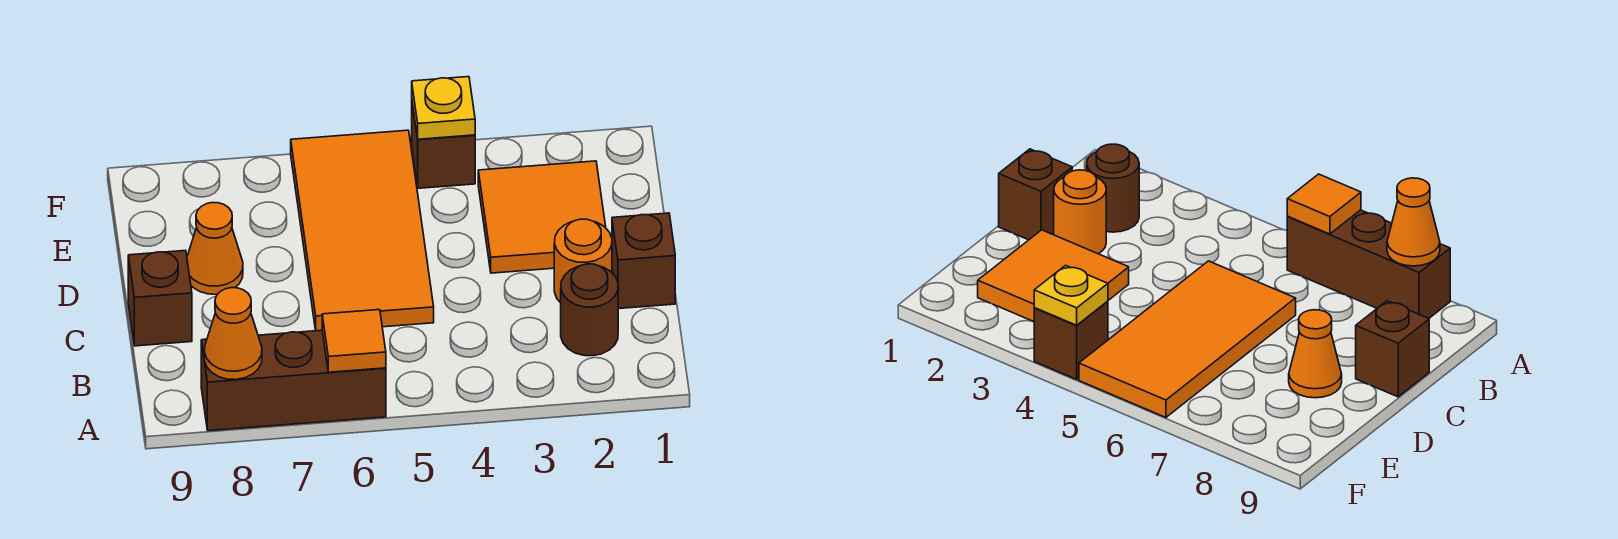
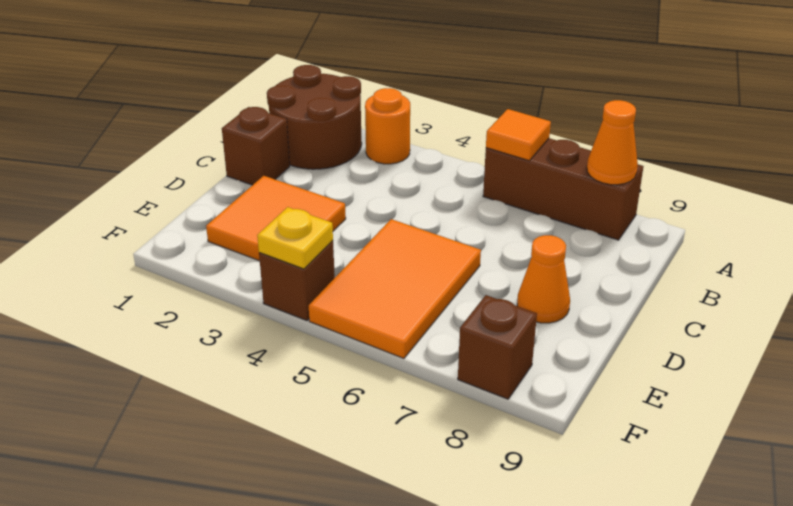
brown round brick B2 level 1 -> brown round brick A1:B2 level 1
orange round brick C2 level 1 -> orange round brick A3 level 1
orange tile C5:F6 level 1 -> orange tile D5:F6 level 1
brown brick C9 level 1 -> brown brick F8 level 1

